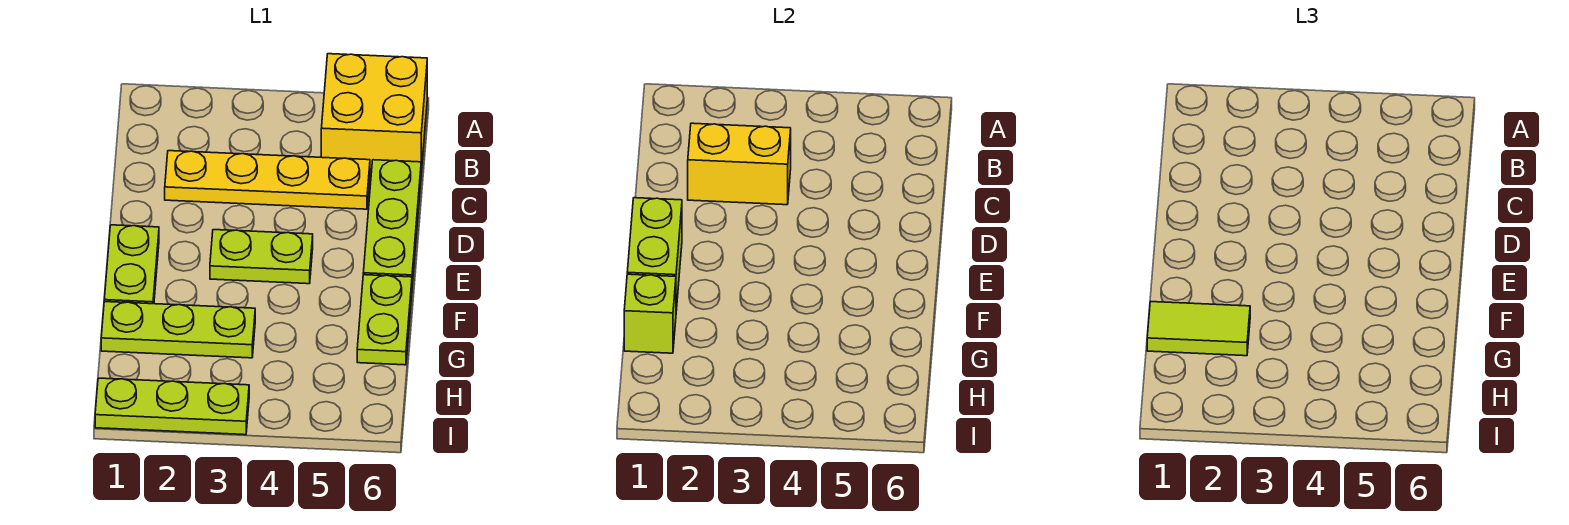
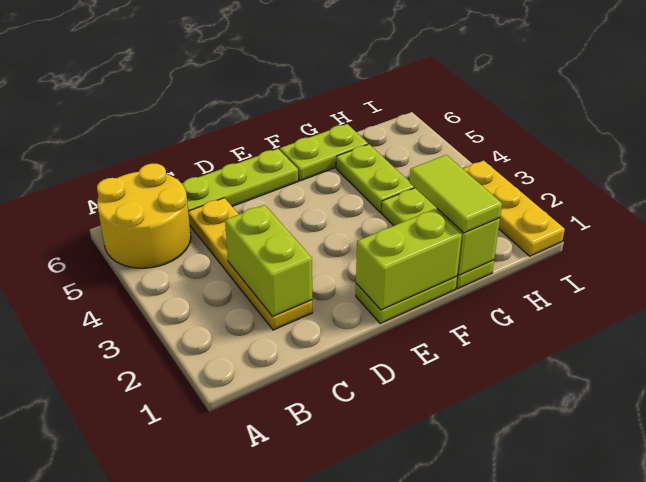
yellow brick A5:B6 level 1 -> yellow round brick A5:B6 level 1
yellow brick C2:C3 level 2 -> lime brick C2:C3 level 2
lime plate E3:E4 level 1 -> lime plate G4:G5 level 1
lime plate I1:I3 level 1 -> yellow plate I1:I3 level 1

